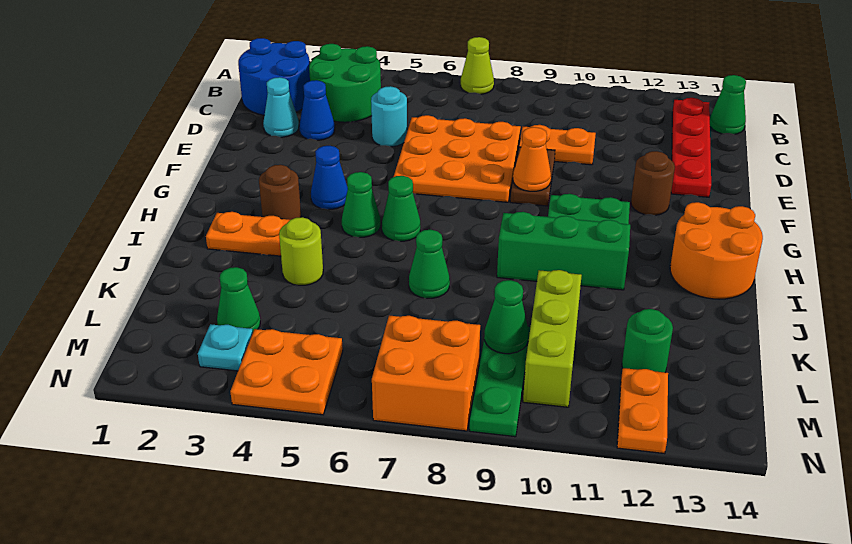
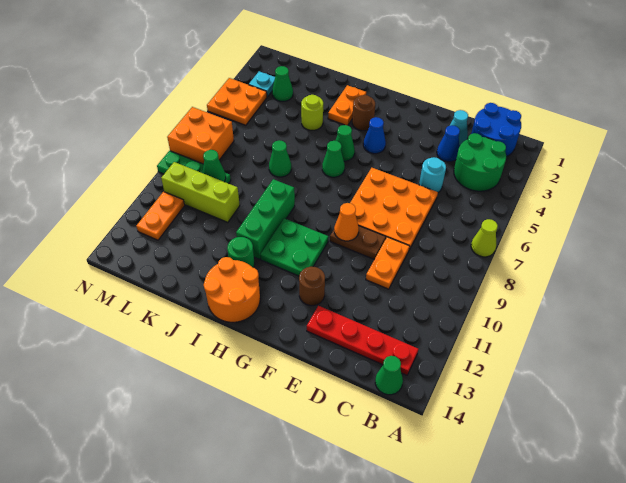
green round brick L12 level 1 -> green round brick I12 level 1
orange plate M12:N12 level 1 -> orange plate M11:M12 level 1

